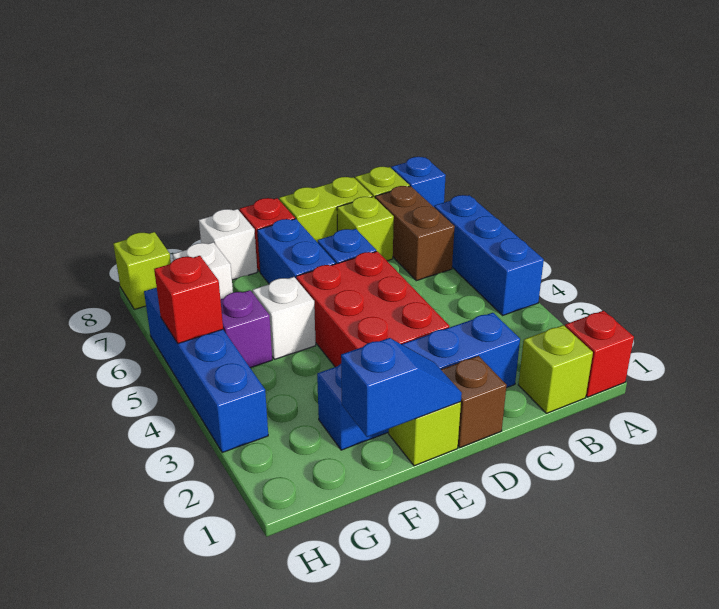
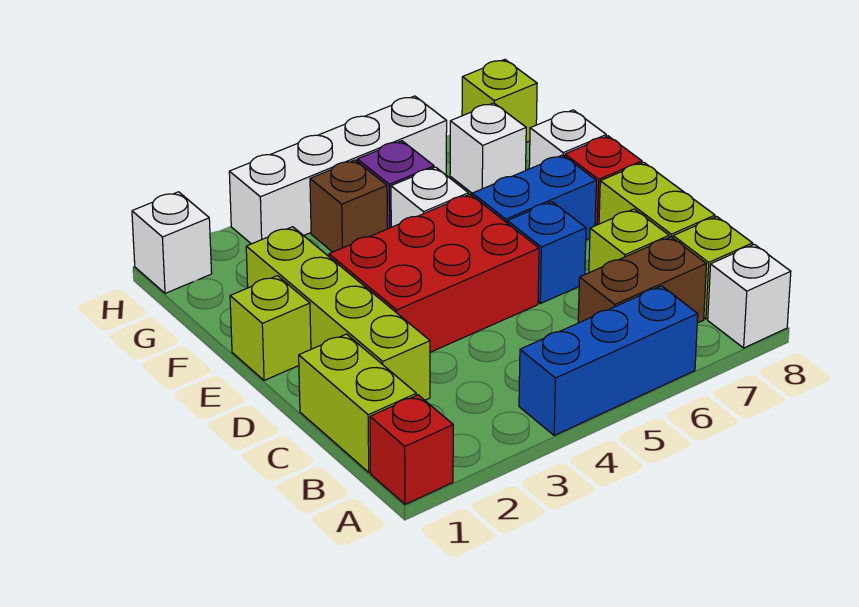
blue brick A8 level 1 -> white brick A8 level 1
lime brick B1 level 1 -> lime brick B1:C1 level 1
blue brick C2:F2 level 1 -> lime brick C2:F2 level 1
brown brick D1 level 1 -> brown brick G4 level 1
blue slope E1:F1 level 2 top F -> none
none -> white brick H1 level 1
blue brick H3:H6 level 1 -> white brick H3:H6 level 1
red brick H5 level 2 -> none

